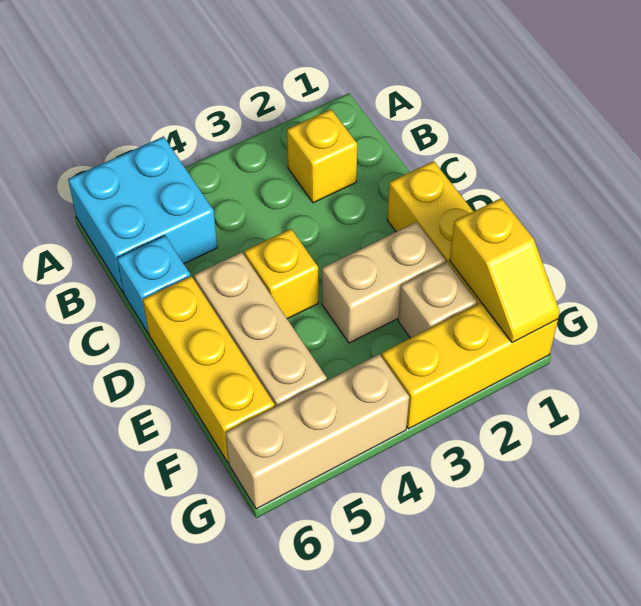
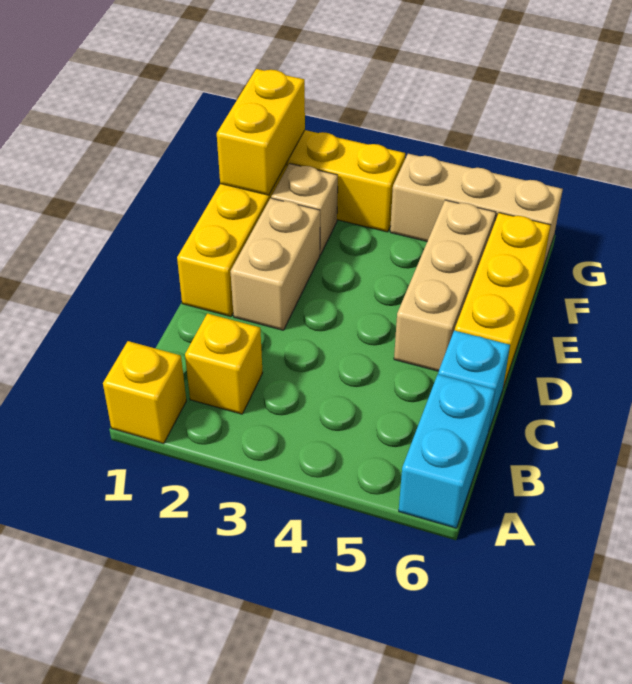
cyan brick A5:B6 level 1 -> cyan brick A6:B6 level 1
yellow brick D4 level 1 -> yellow brick A1 level 1
tan brick E2:E3 level 1 -> tan brick D2:E2 level 1
yellow slope F1:G1 level 2 top F -> yellow brick F1:G1 level 2

